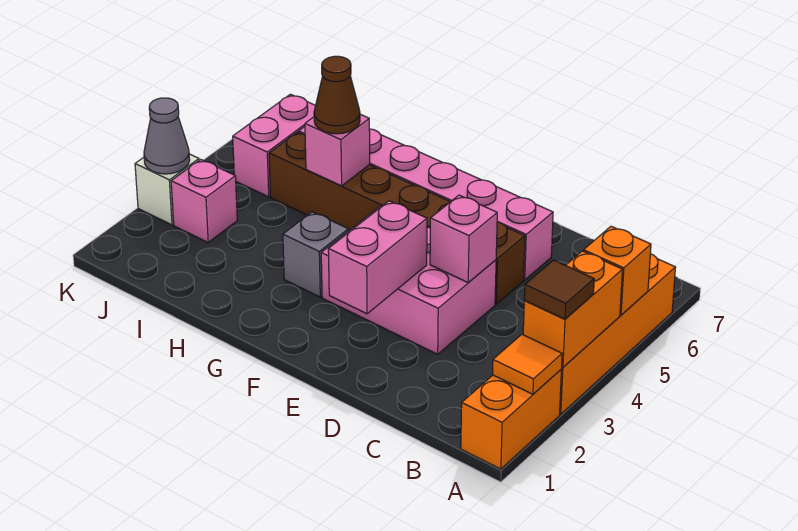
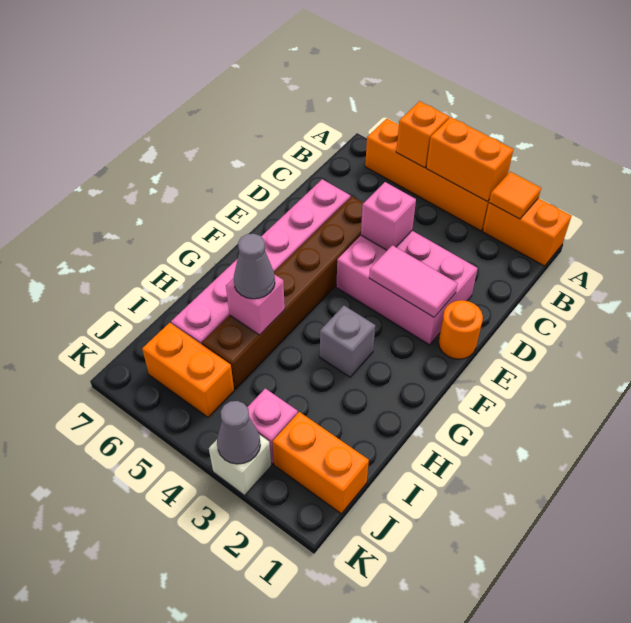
brown tile A3 level 3 -> none
pink brick D3:F4 level 1 -> pink brick D2:E4 level 1
none -> orange round brick E1 level 1
pink brick E2:E3 level 2 -> pink tile E2:E3 level 2
brown cone H5 level 3 -> grey cone H5 level 3
none -> orange brick J1:J2 level 1
pink brick J5:J6 level 1 -> orange brick J5:J6 level 1

